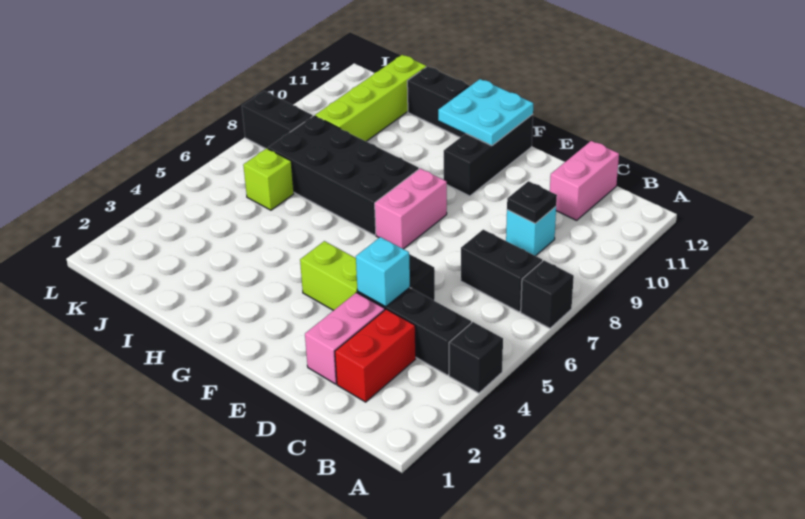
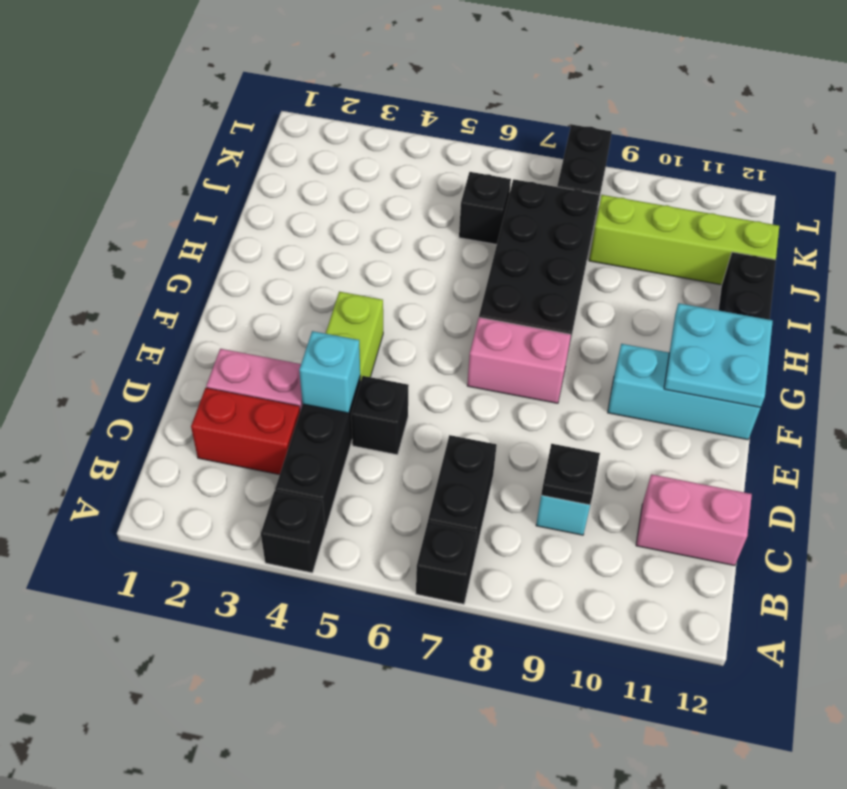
black brick F10:F12 level 1 -> cyan brick F10:F12 level 1
lime brick J6 level 1 -> black brick J6 level 1

